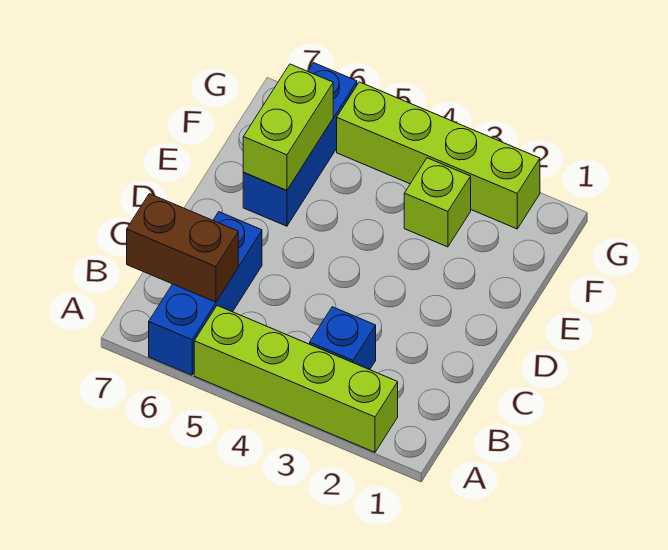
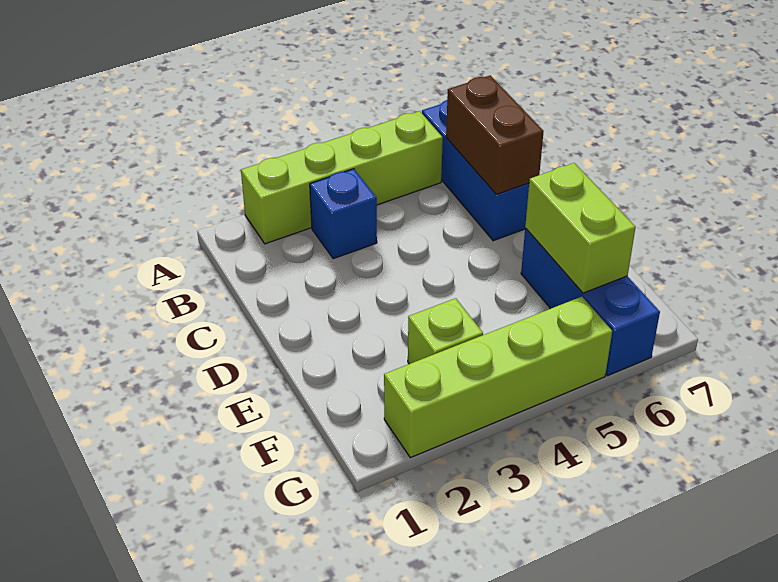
brown brick B6:B7 level 2 -> brown brick B6:C6 level 2

